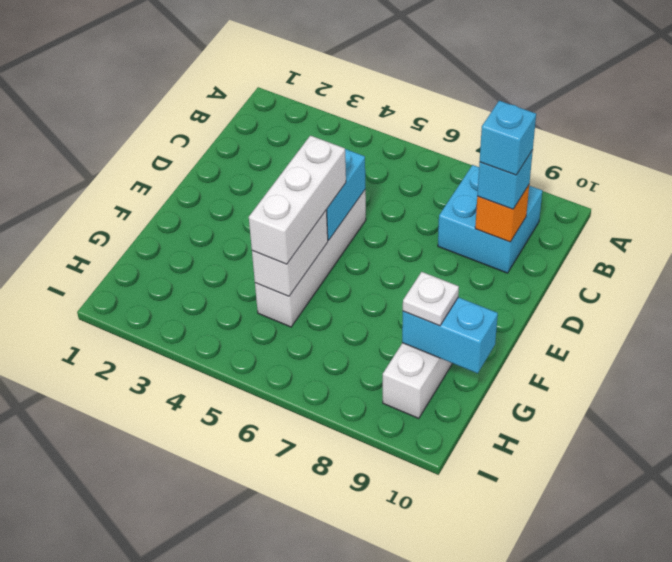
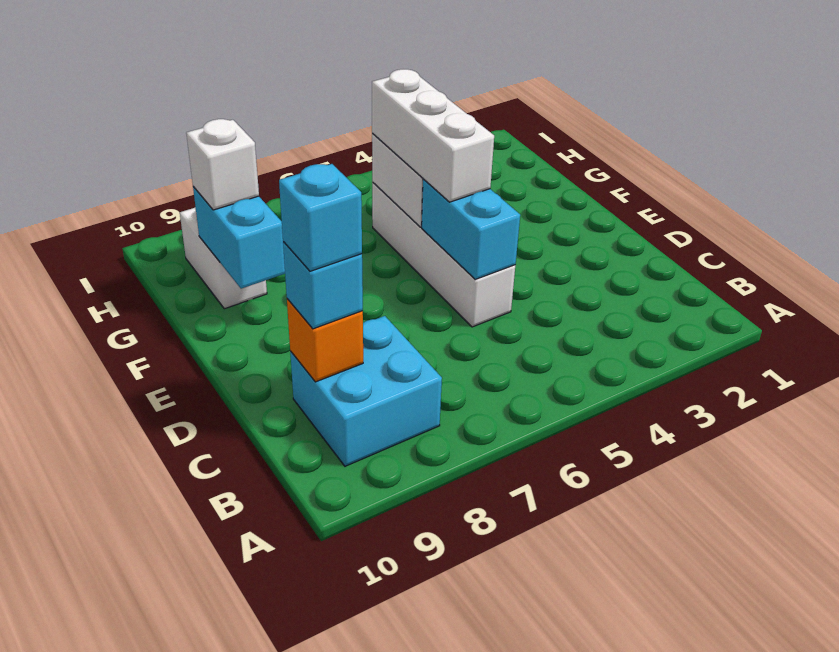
cyan brick G9:G10 level 2 -> cyan brick F9:G9 level 2
white plate G9 level 3 -> white brick G9 level 3

